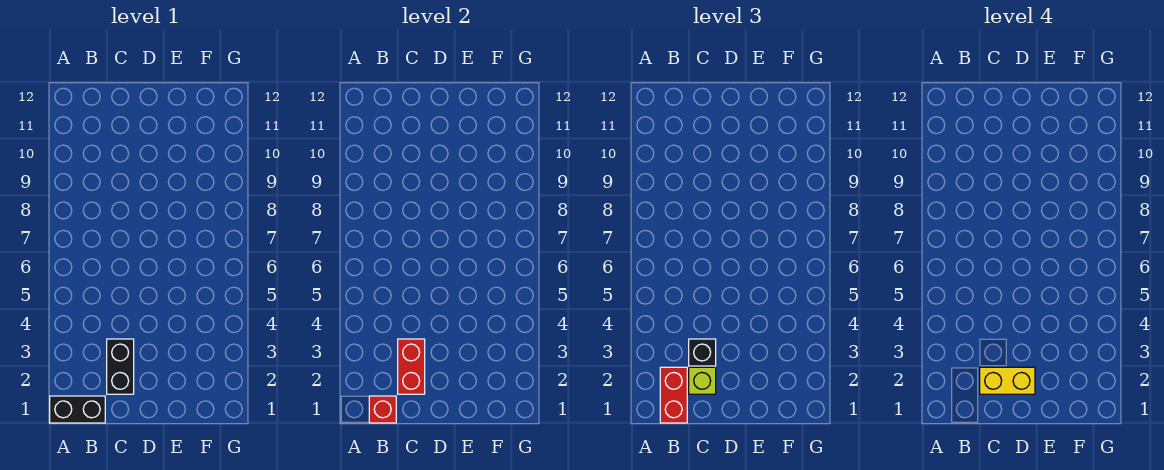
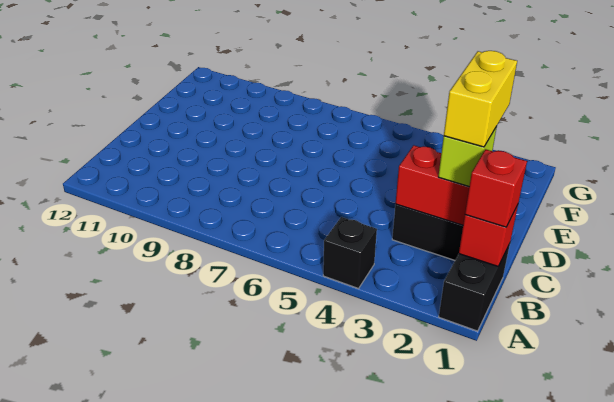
red brick B1:B2 level 3 -> red brick B1 level 3
black brick C3 level 3 -> black brick A4 level 1

